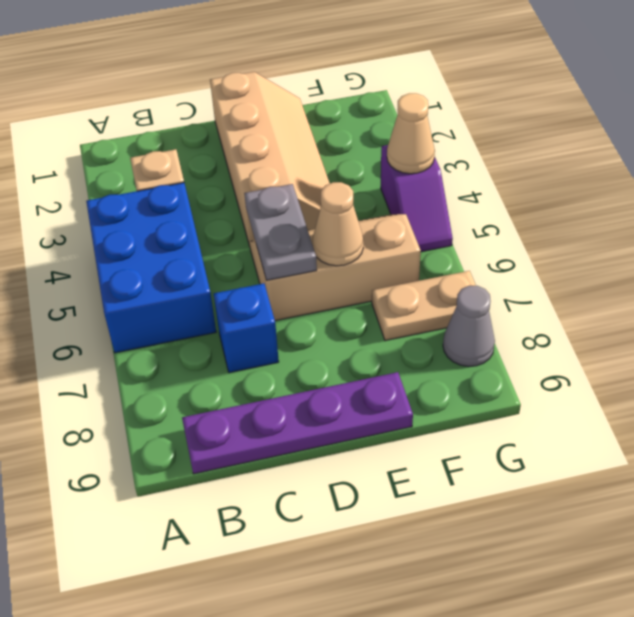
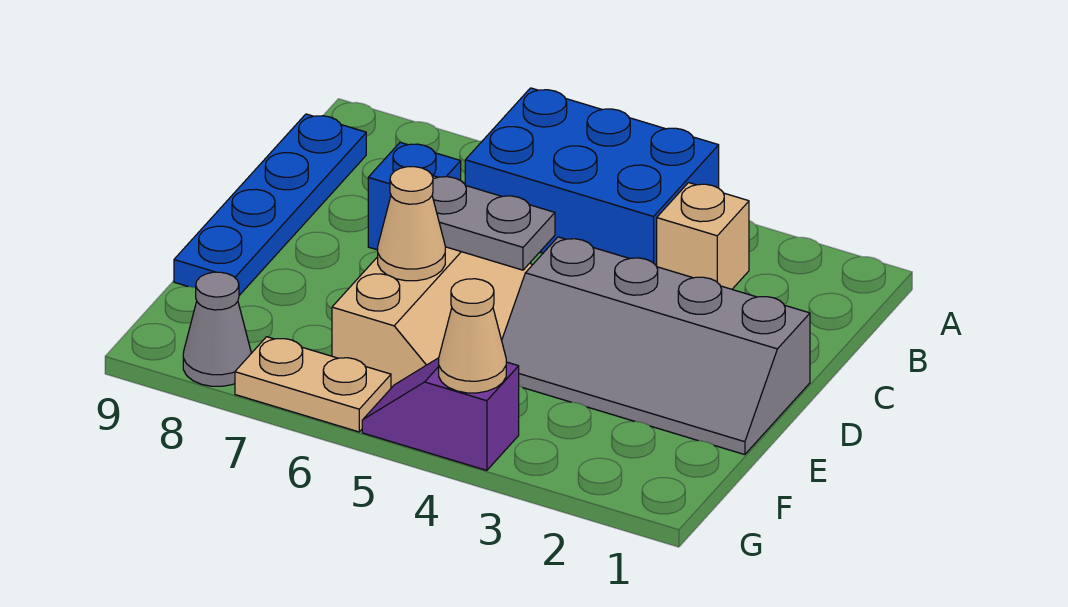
purple plate B9:E9 level 1 -> blue plate B9:E9 level 1
tan slope D1:E4 level 1 top D -> grey slope D1:E4 level 1 top D
tan plate F7:G7 level 1 -> tan plate G6:G7 level 1

